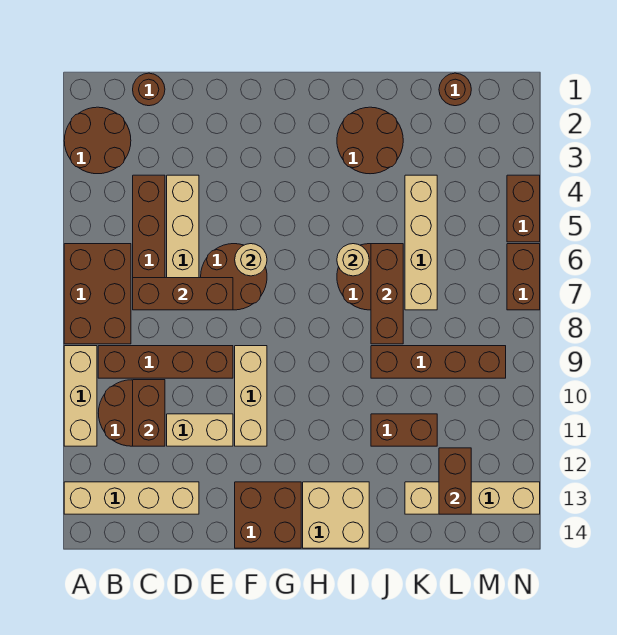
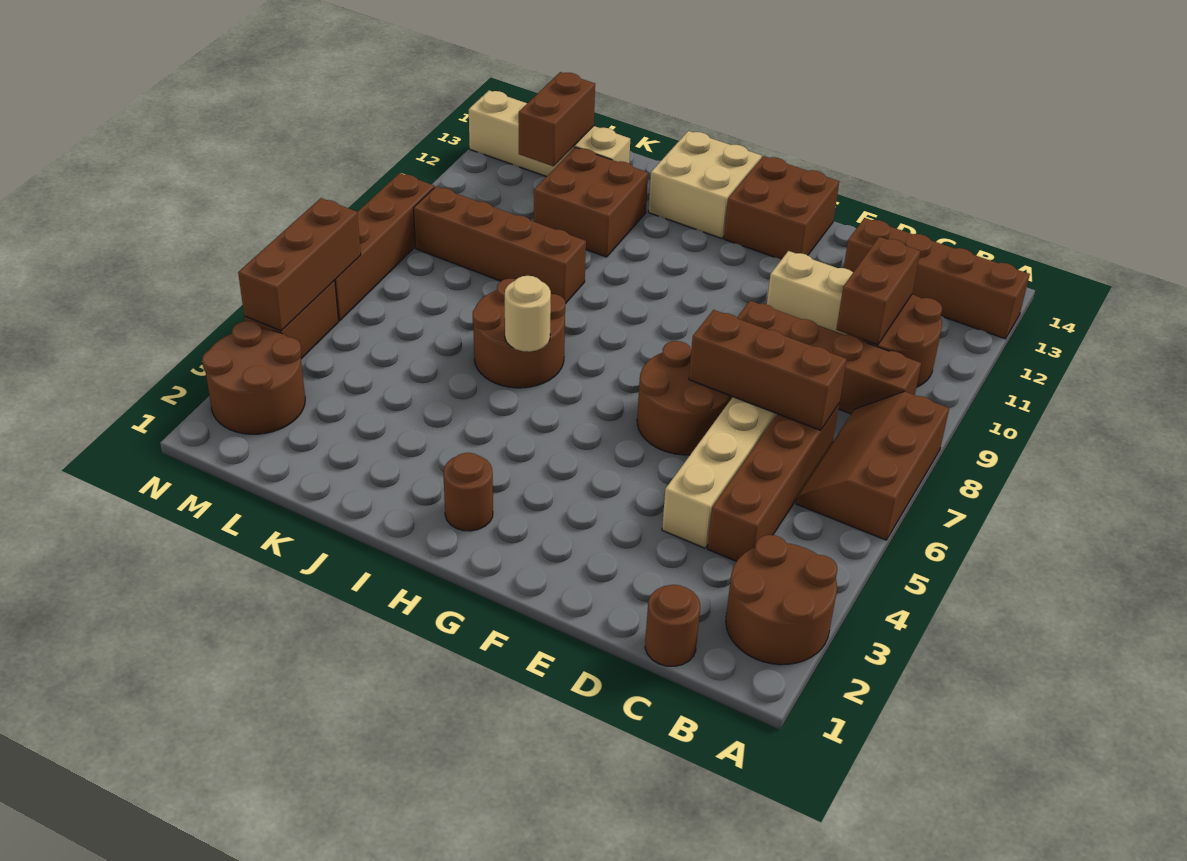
brown brick A6:B8 level 1 -> brown slope A6:B8 level 1 top A
tan brick A9:A11 level 1 -> none
tan brick A13:D13 level 1 -> brown brick A13:D13 level 1
tan round brick F6 level 2 -> none
tan brick F9:F11 level 1 -> none
brown round brick I2:J3 level 1 -> brown round brick M2:N3 level 1
brown brick J6:J8 level 2 -> brown brick N4:N6 level 2
brown brick J11:K11 level 1 -> brown brick J11:K12 level 1
tan brick K4:K7 level 1 -> none
brown round brick L1 level 1 -> brown round brick H2 level 1
brown brick N6:N7 level 1 -> brown brick N6:N9 level 1

